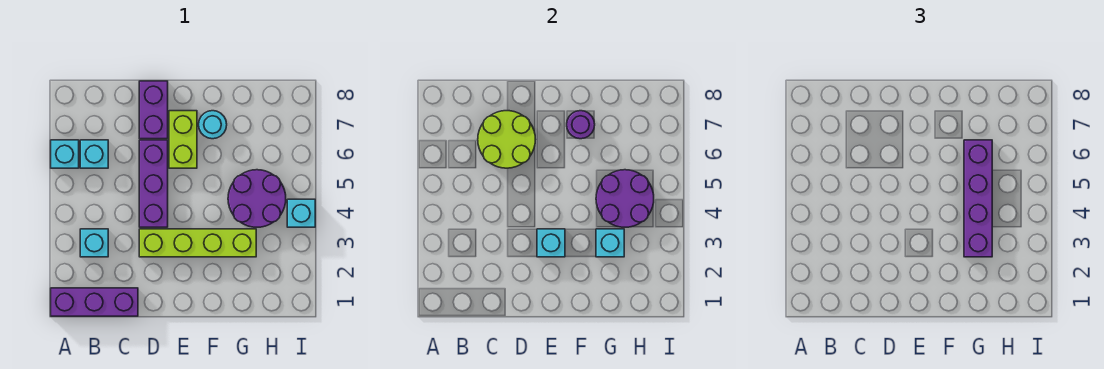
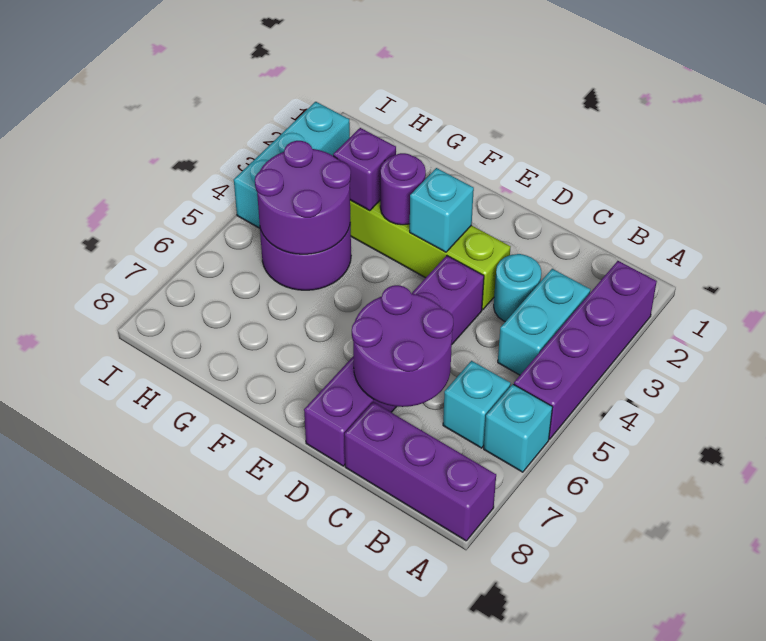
purple brick A1:C1 level 1 -> purple brick A8:C8 level 1
cyan brick B3 level 1 -> cyan brick B3:B4 level 1
lime round brick C6:D7 level 2 -> purple round brick C6:D7 level 2
lime brick E6:E7 level 1 -> none
cyan round brick F7 level 1 -> cyan round brick C3 level 1
purple round brick F7 level 2 -> purple round brick F3 level 2
cyan brick G3 level 2 -> purple brick G3 level 2
purple brick G3:G6 level 3 -> purple brick A2:A5 level 1
cyan brick I4 level 1 -> cyan brick I2:I4 level 1

